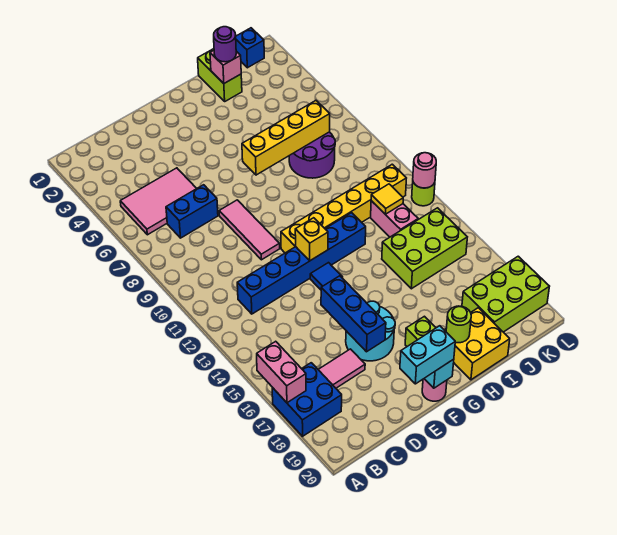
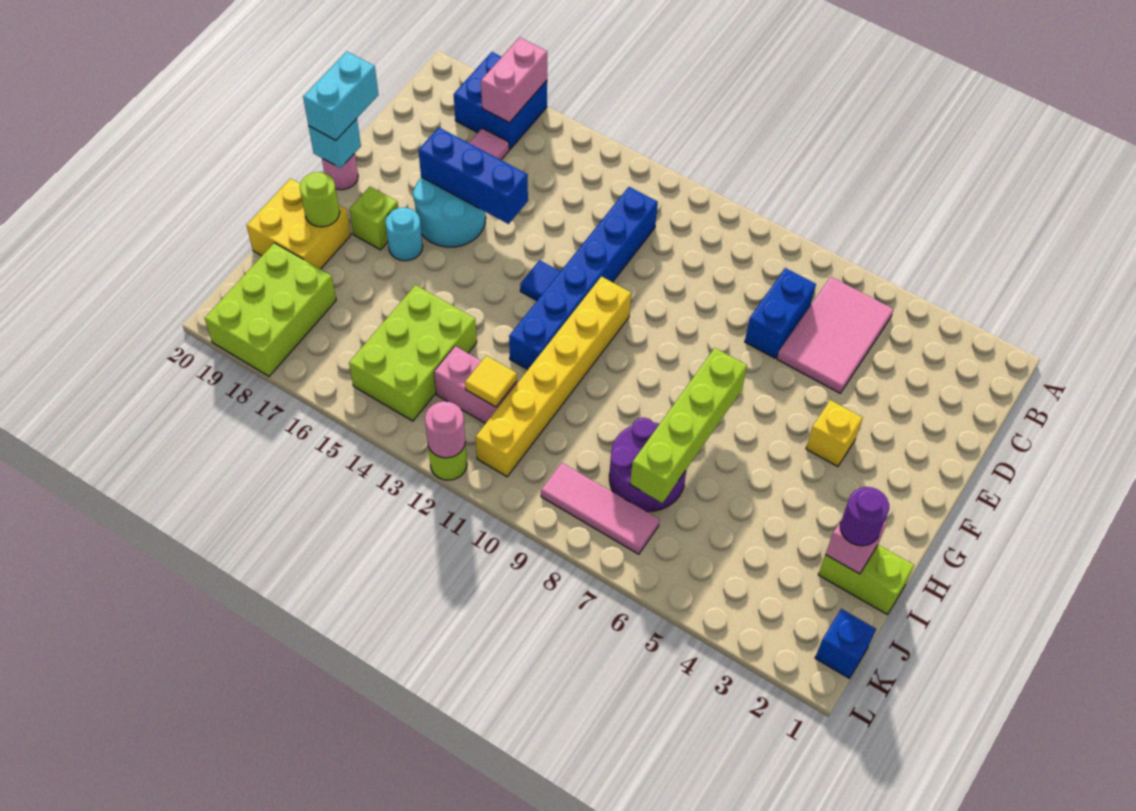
pink brick A16:A17 level 2 -> pink brick A17:B17 level 2
pink tile E8:E10 level 1 -> pink tile K7:K9 level 1
yellow brick F12 level 2 -> yellow brick F4 level 1
yellow brick G7:J7 level 2 -> lime brick G7:J7 level 2
none -> cyan round brick G17 level 1

